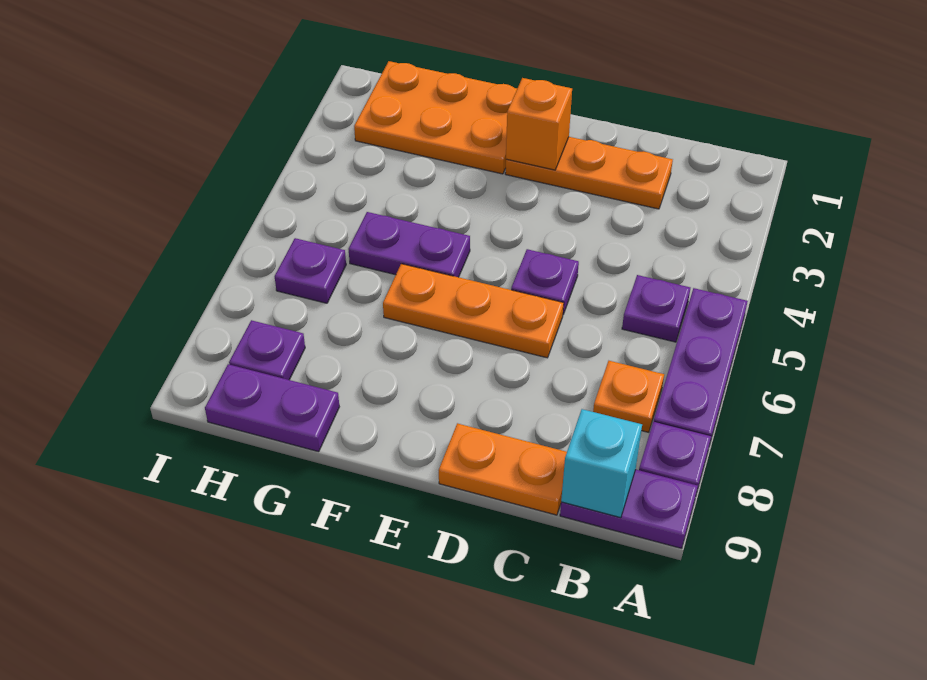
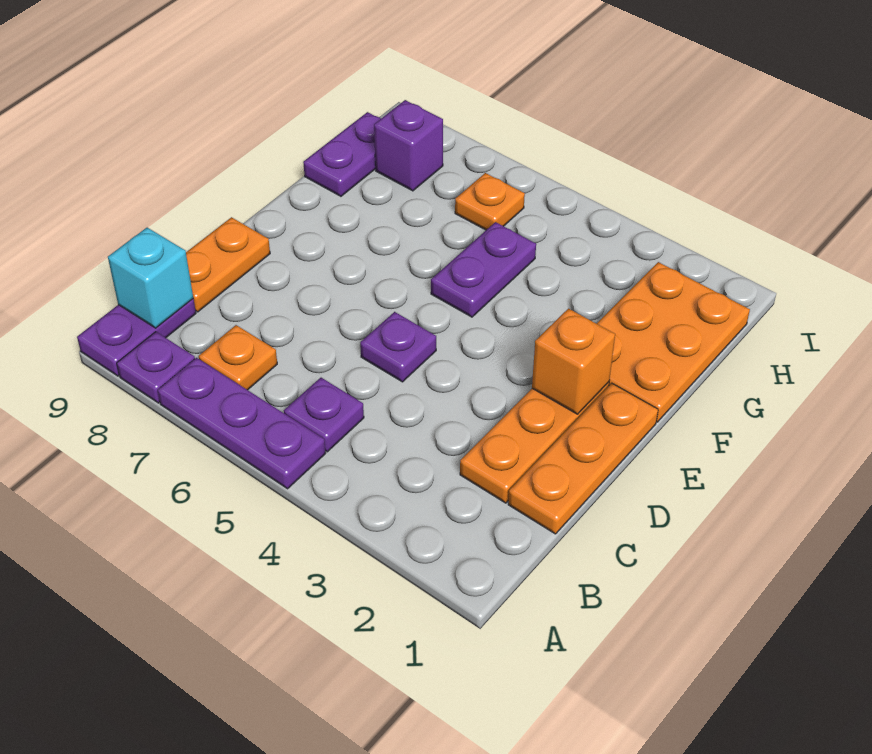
orange plate D6:F6 level 1 -> orange plate C1:E1 level 1
purple plate H6 level 1 -> orange plate H6 level 1
purple plate H8 level 1 -> purple brick H8 level 1

